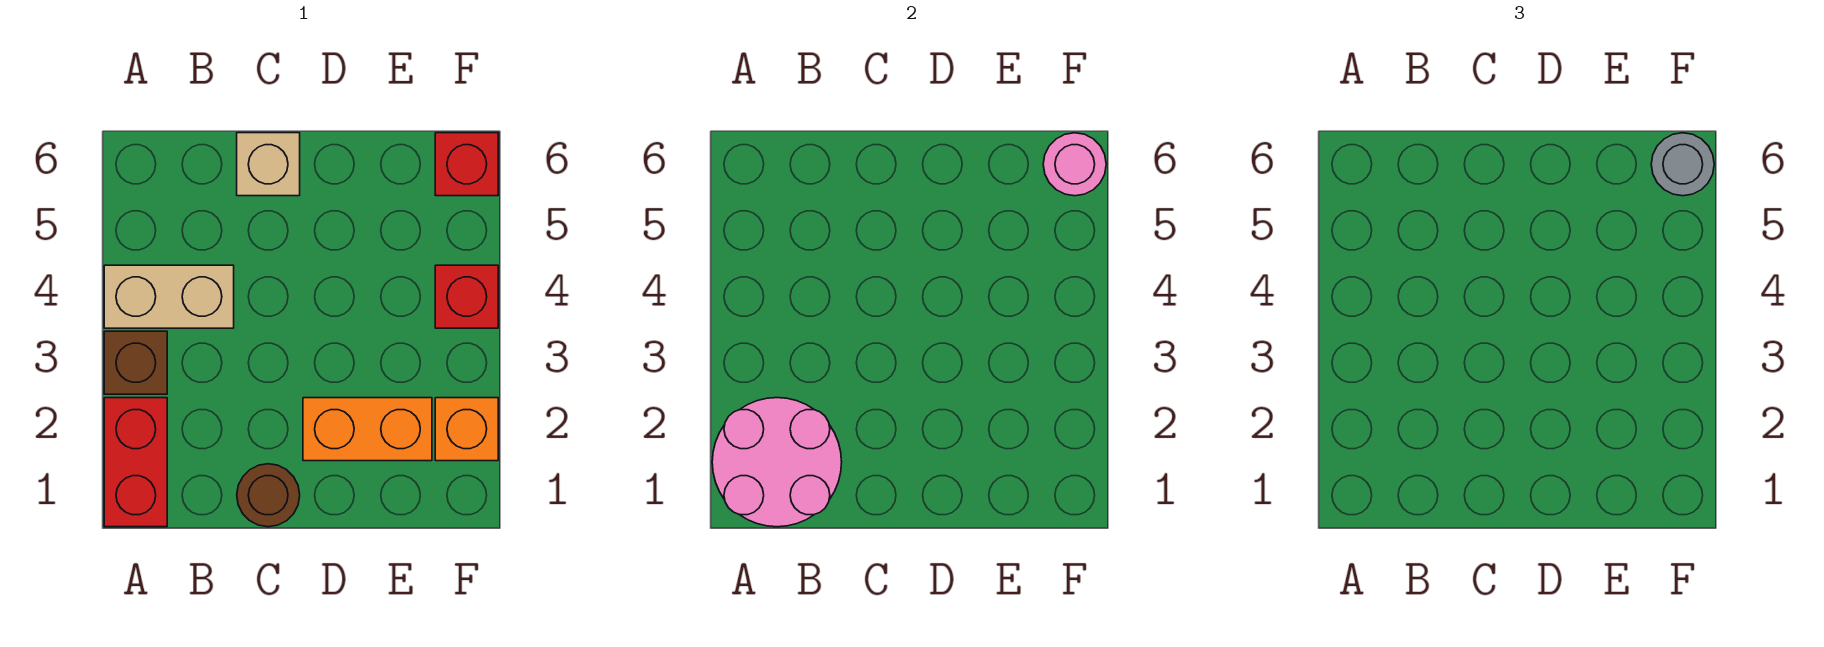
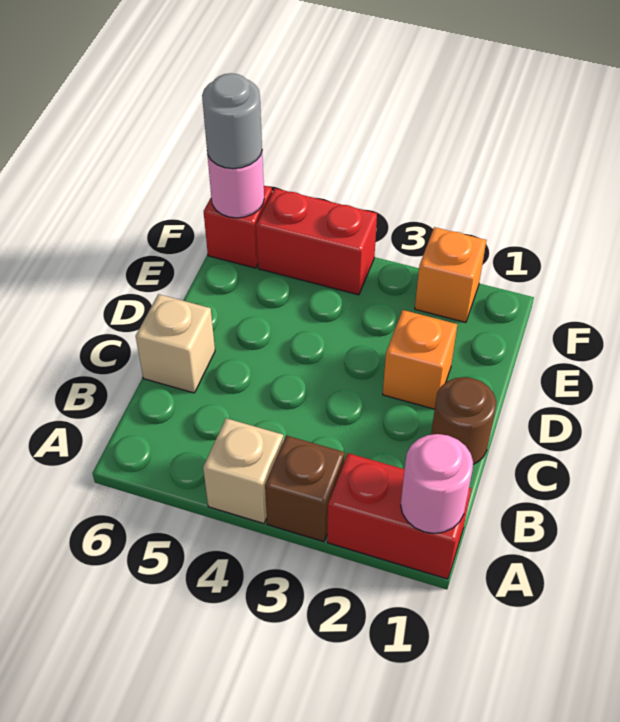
pink round brick A1:B2 level 2 -> pink round brick A1 level 2
tan brick A4:B4 level 1 -> tan brick A4 level 1
orange brick D2:E2 level 1 -> orange brick D2 level 1
red brick F4 level 1 -> red brick F4:F5 level 1

